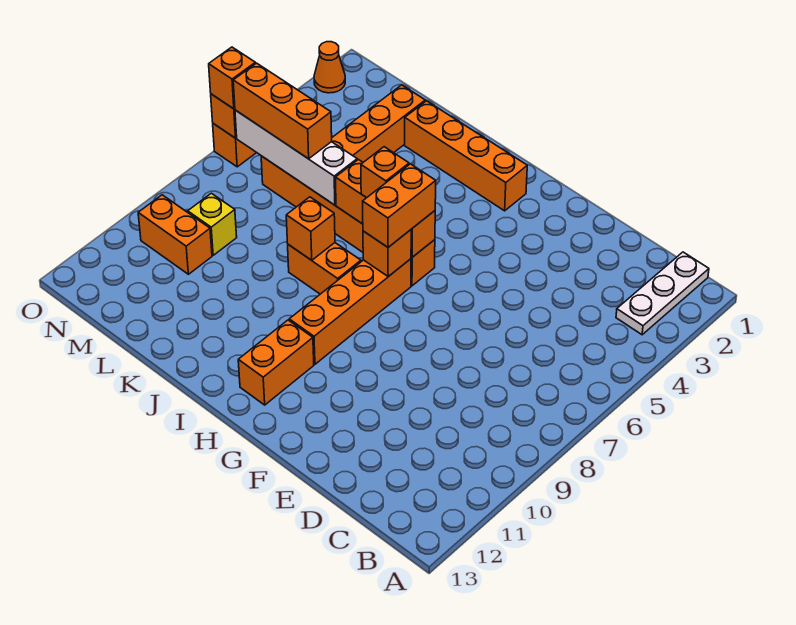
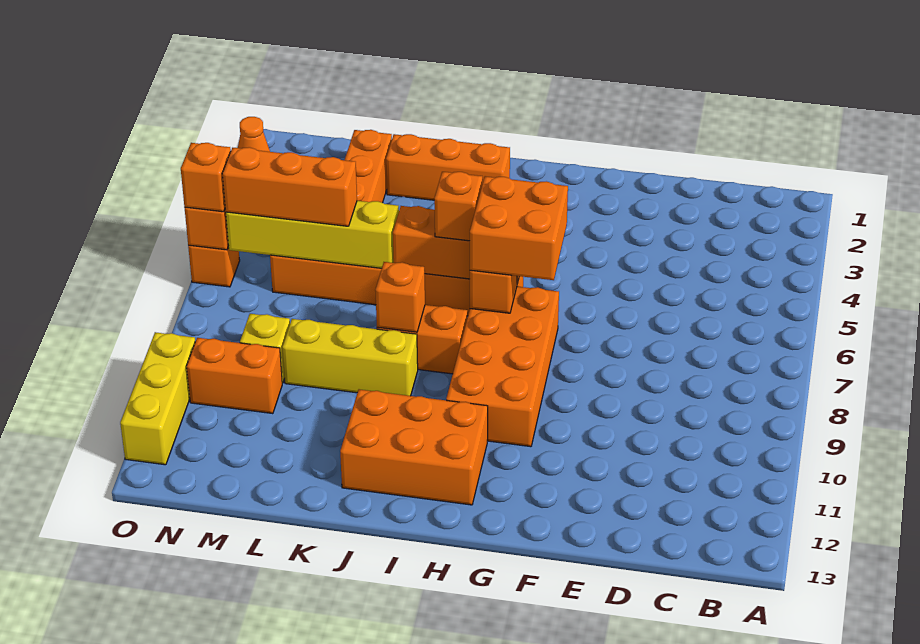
white plate B1:B3 level 1 -> none
orange brick H2:K2 level 1 -> orange brick I2:K2 level 1
orange brick H6:H7 level 3 -> orange brick G6:H7 level 3
orange brick H7:H10 level 1 -> orange brick G7:H10 level 1
orange brick H11:H12 level 1 -> orange brick H11:J12 level 1
none -> yellow brick J9:L9 level 1
white brick K6:N6 level 2 -> yellow brick K6:N6 level 2
none -> yellow brick O10:O12 level 1

